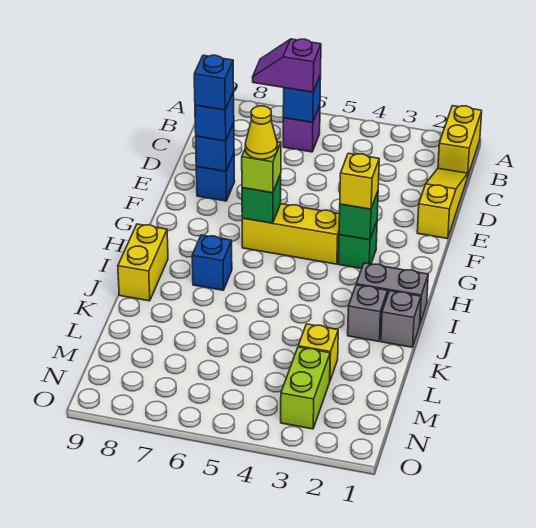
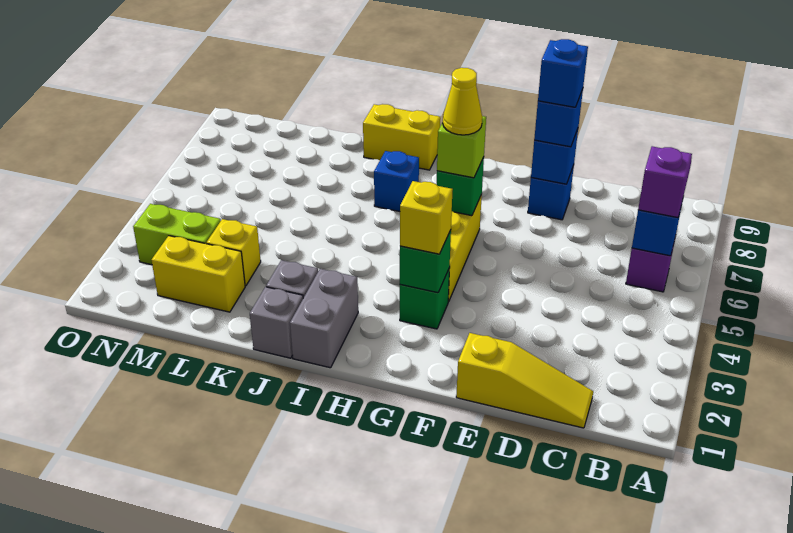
yellow brick A1:B1 level 1 -> yellow brick L2:M2 level 1

